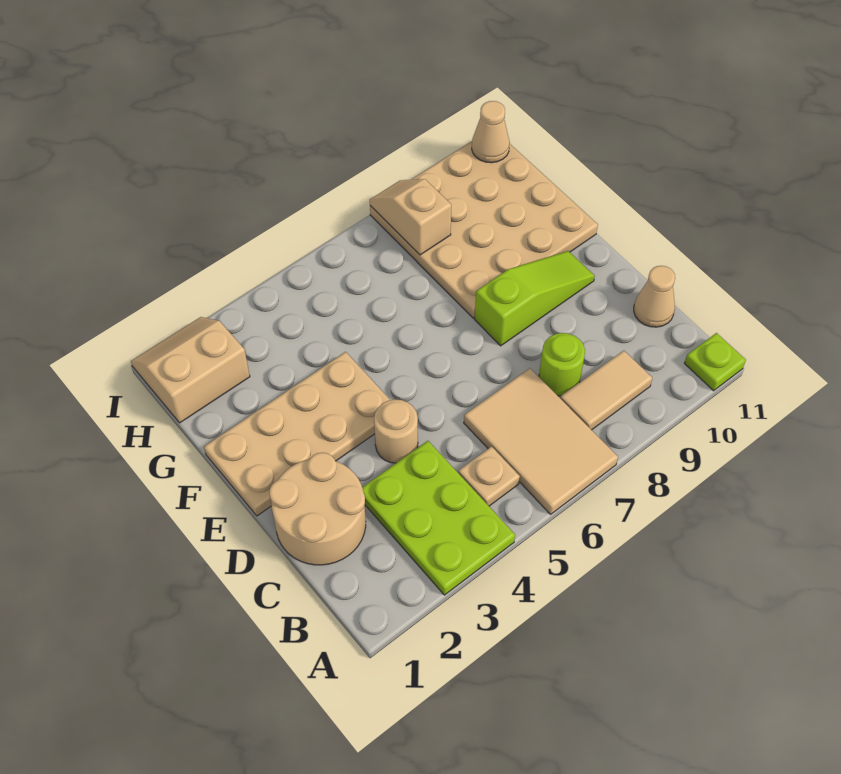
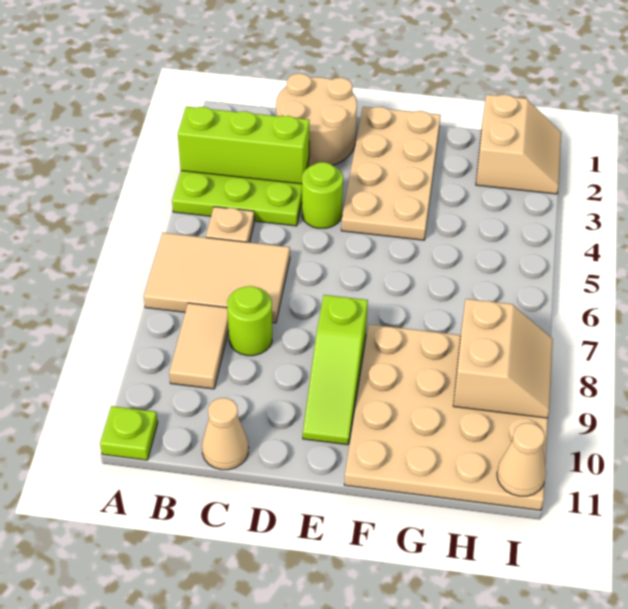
none -> lime brick A3:C3 level 2
tan round brick D4 level 1 -> lime round brick D4 level 1
tan slope H8:I8 level 2 top H -> tan slope H8:I9 level 2 top H

